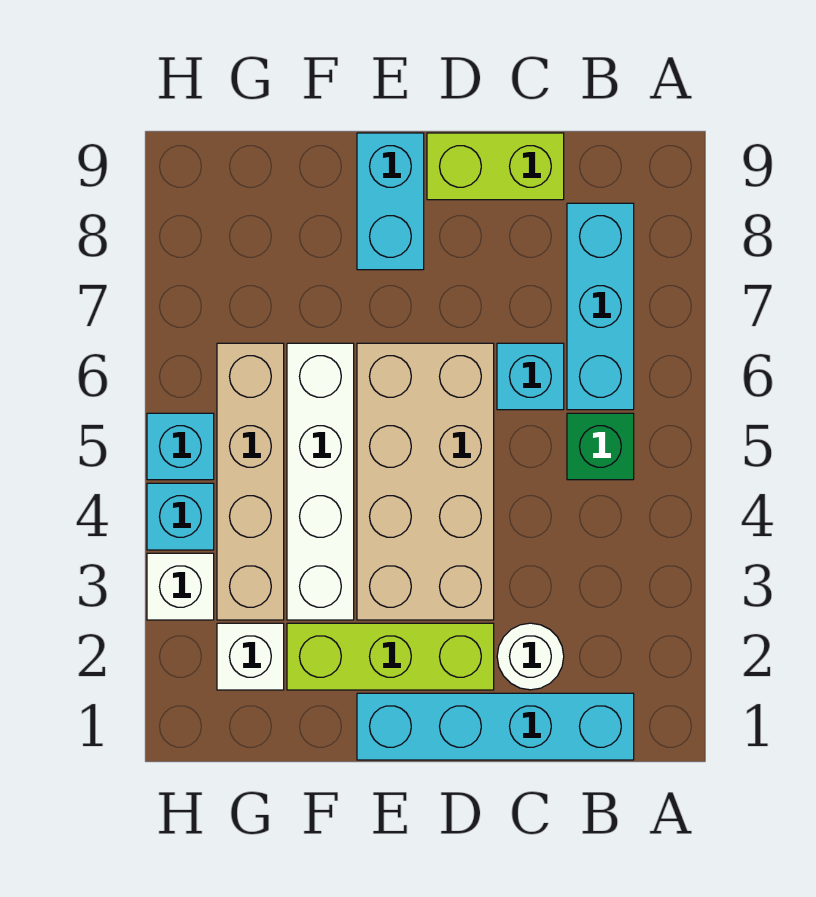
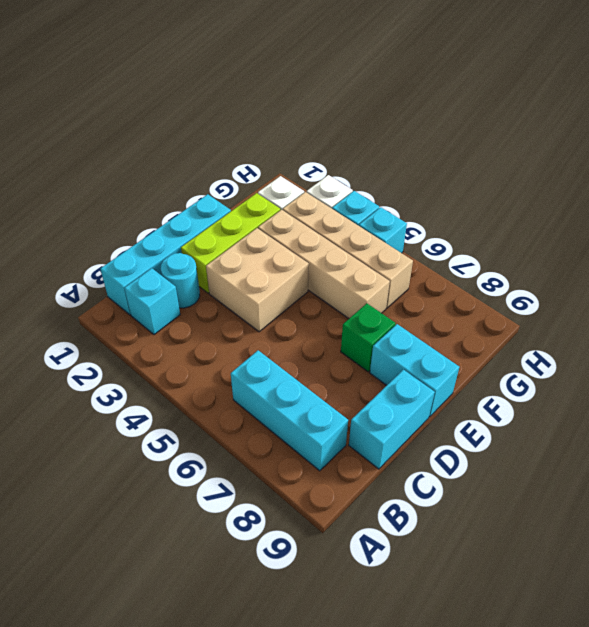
green brick B5 level 1 -> green brick E7 level 1
white round brick C2 level 1 -> cyan round brick C2 level 1
cyan brick C6 level 1 -> cyan brick B2 level 1
lime brick C9:D9 level 1 -> cyan brick C9:D9 level 1
tan brick D3:E6 level 1 -> tan brick D3:E4 level 1
white brick F3:F6 level 1 -> tan brick F3:F6 level 1

